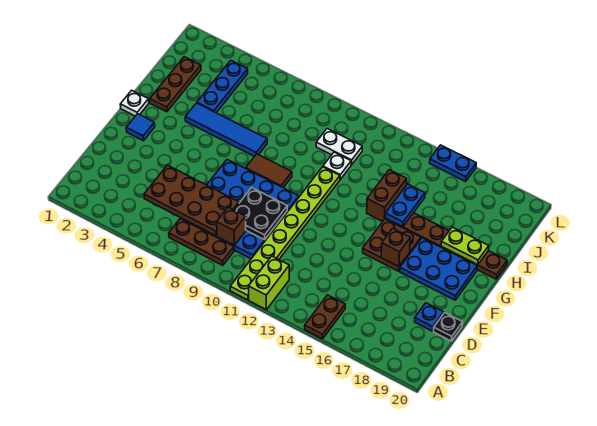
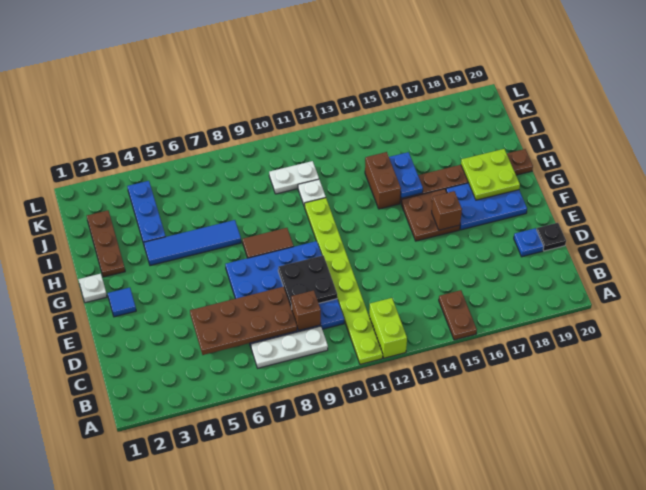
brown plate B7:B9 level 1 -> white plate B7:B9 level 1
lime plate H18:H19 level 2 -> lime plate G18:H19 level 2
blue plate L15:L16 level 1 -> none

